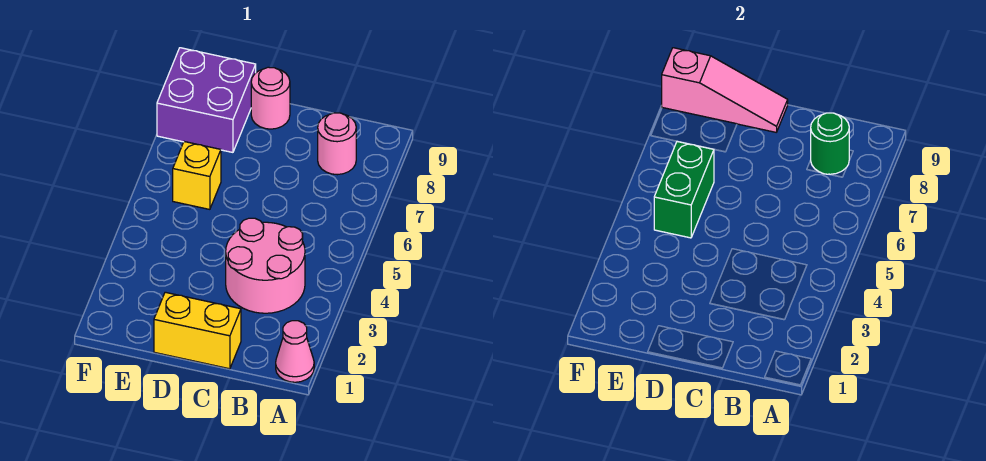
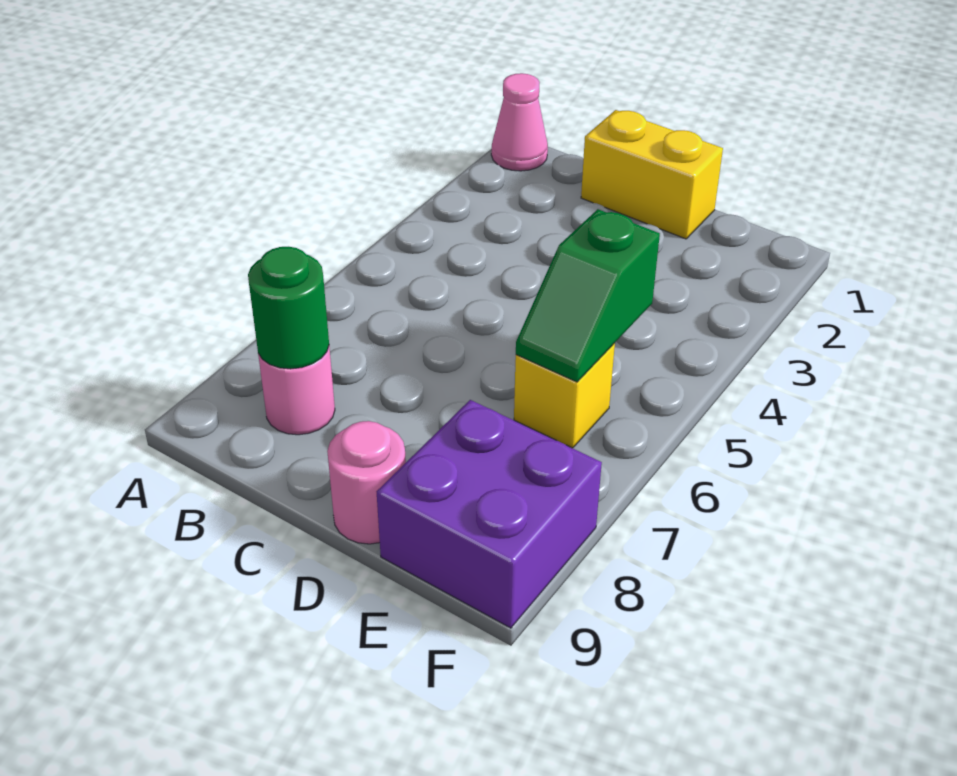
pink round brick B3:C4 level 1 -> none
pink slope D9:F9 level 2 top F -> none
green brick E5:E6 level 2 -> green slope E5:E6 level 2 top 5

